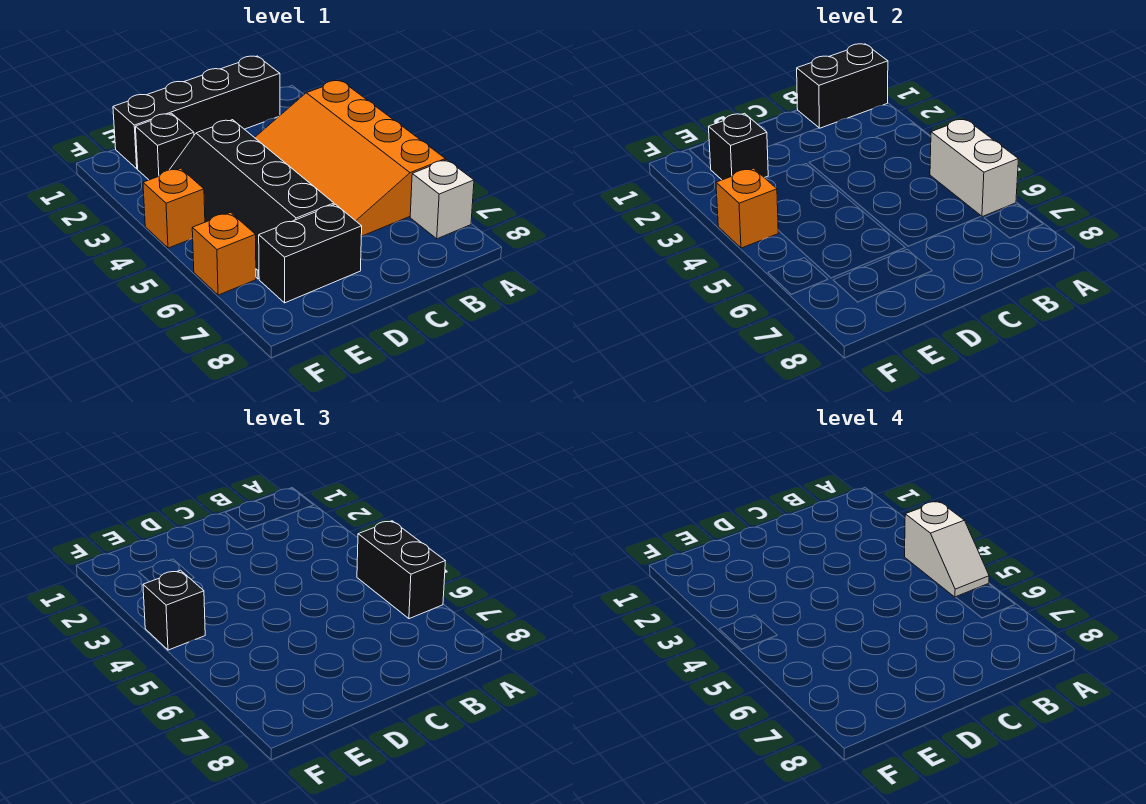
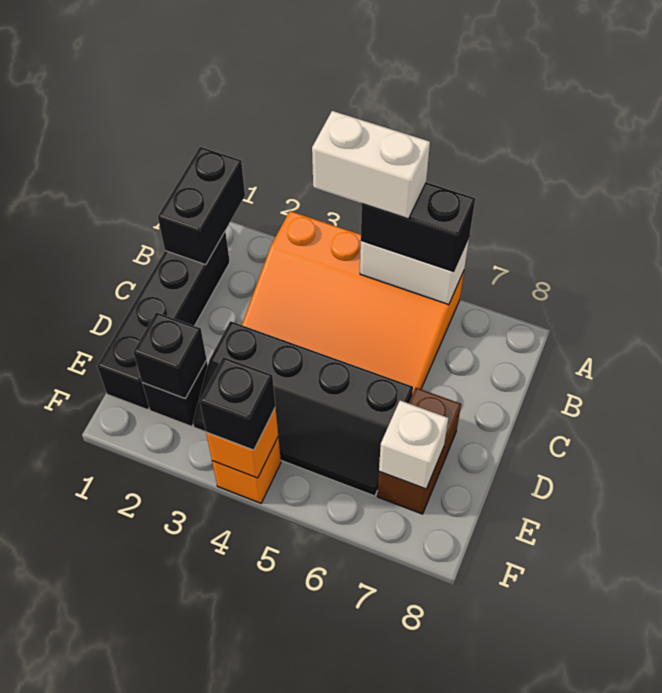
white slope A4:A5 level 4 top 4 -> white brick A4:A5 level 4
white brick A7 level 1 -> white brick E7 level 2
black brick D7:E7 level 1 -> brown brick D7:E7 level 1
orange brick F6 level 1 -> none

